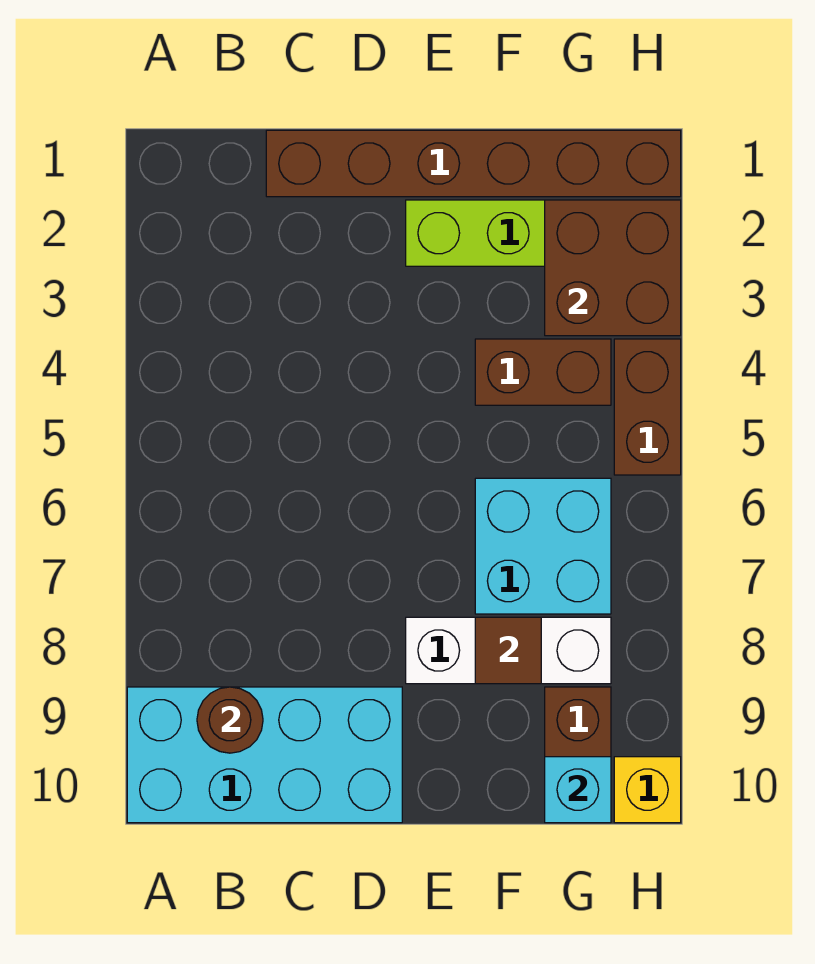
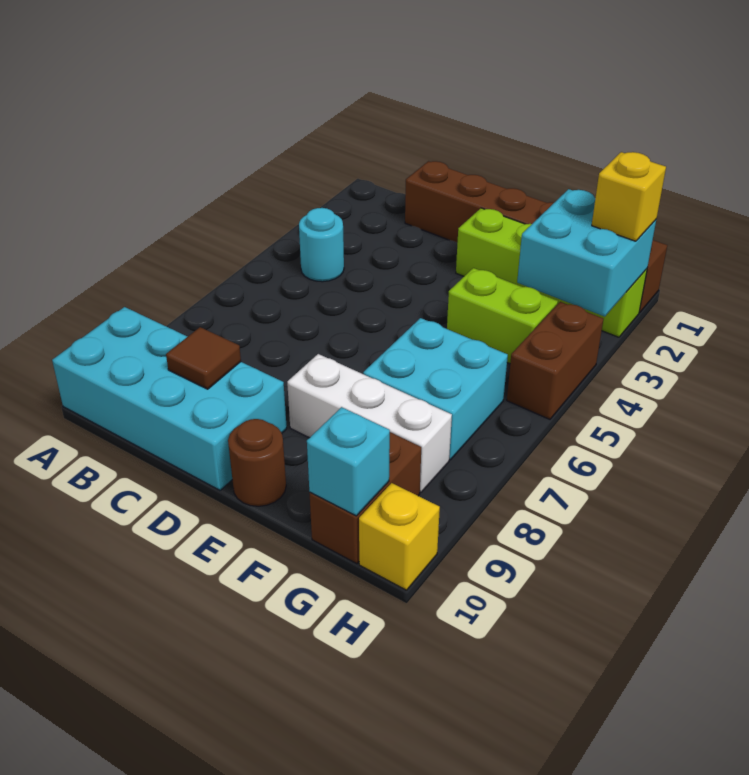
none -> cyan round brick B4 level 1
brown round brick B9 level 2 -> brown round brick E10 level 1
brown brick F4:G4 level 1 -> lime brick F4:G4 level 1
brown tile F8 level 2 -> brown tile C9 level 2
brown brick G2:H3 level 2 -> cyan brick G2:H3 level 2
none -> yellow brick H2 level 3

